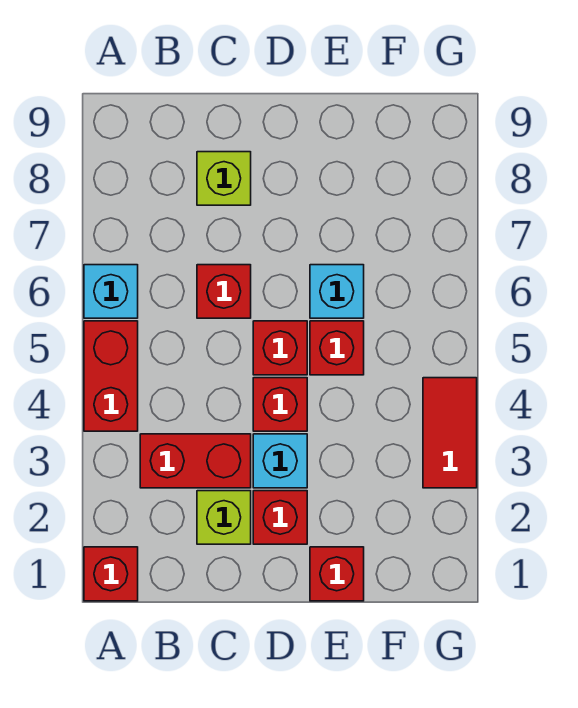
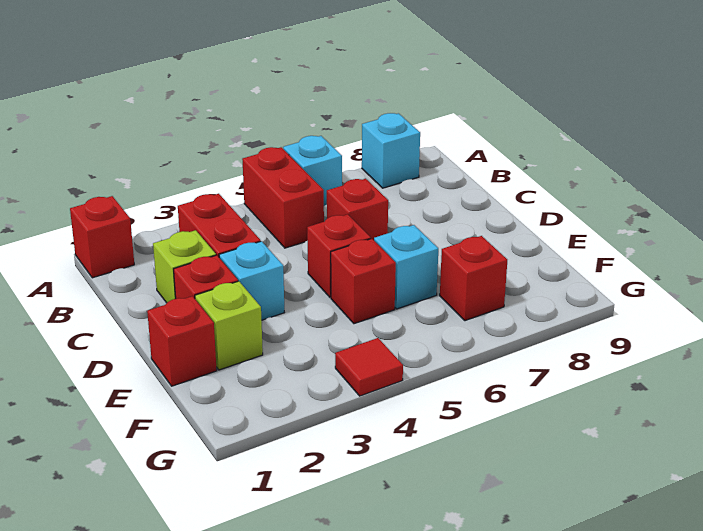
red brick A4:A5 level 1 -> red brick A5:B5 level 1
none -> cyan brick A8 level 1
lime brick C8 level 1 -> lime brick E2 level 1
red brick D4 level 1 -> red brick F7 level 1
red tile G3:G4 level 1 -> red tile G4 level 1

